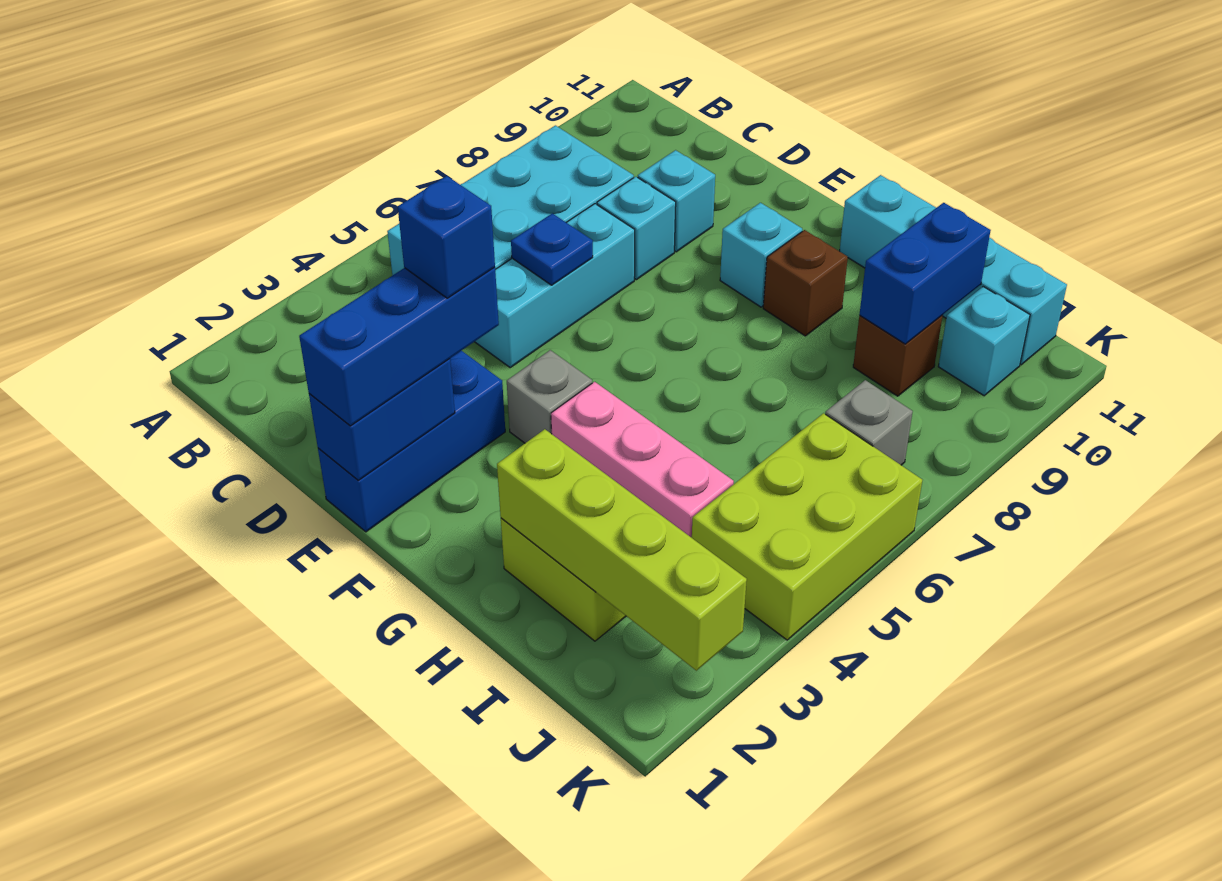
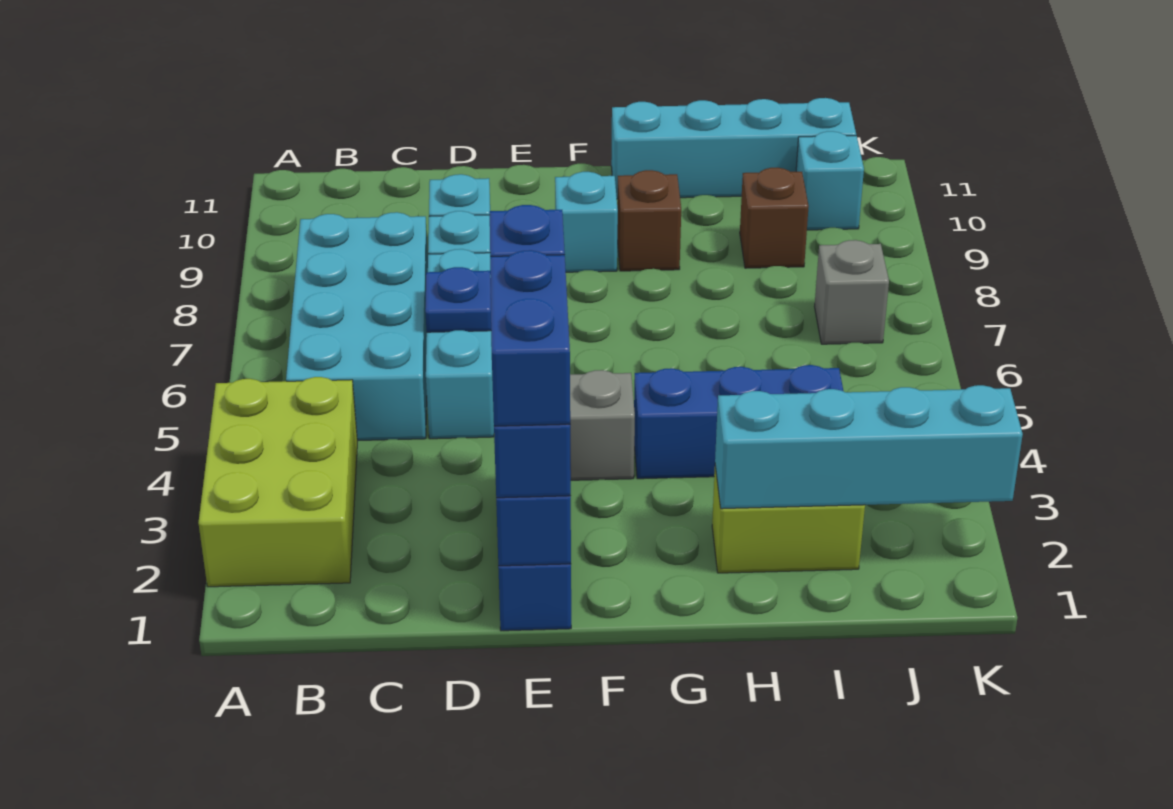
pink brick G4:I4 level 1 -> blue brick G4:I4 level 1
lime brick H2:K2 level 2 -> cyan brick H2:K2 level 2
blue brick I9:I10 level 2 -> blue brick E1:E2 level 4
lime brick J4:K6 level 1 -> lime brick A2:B4 level 1

